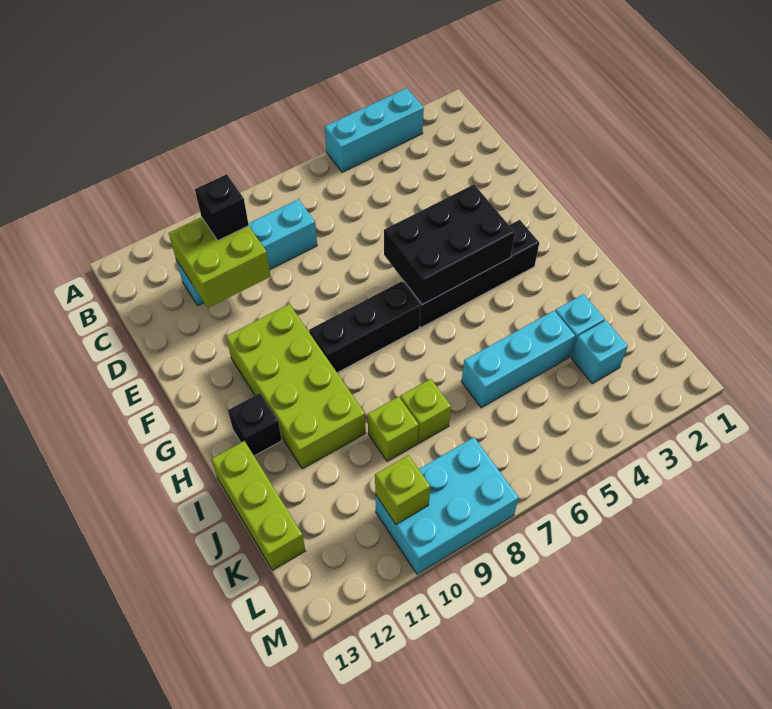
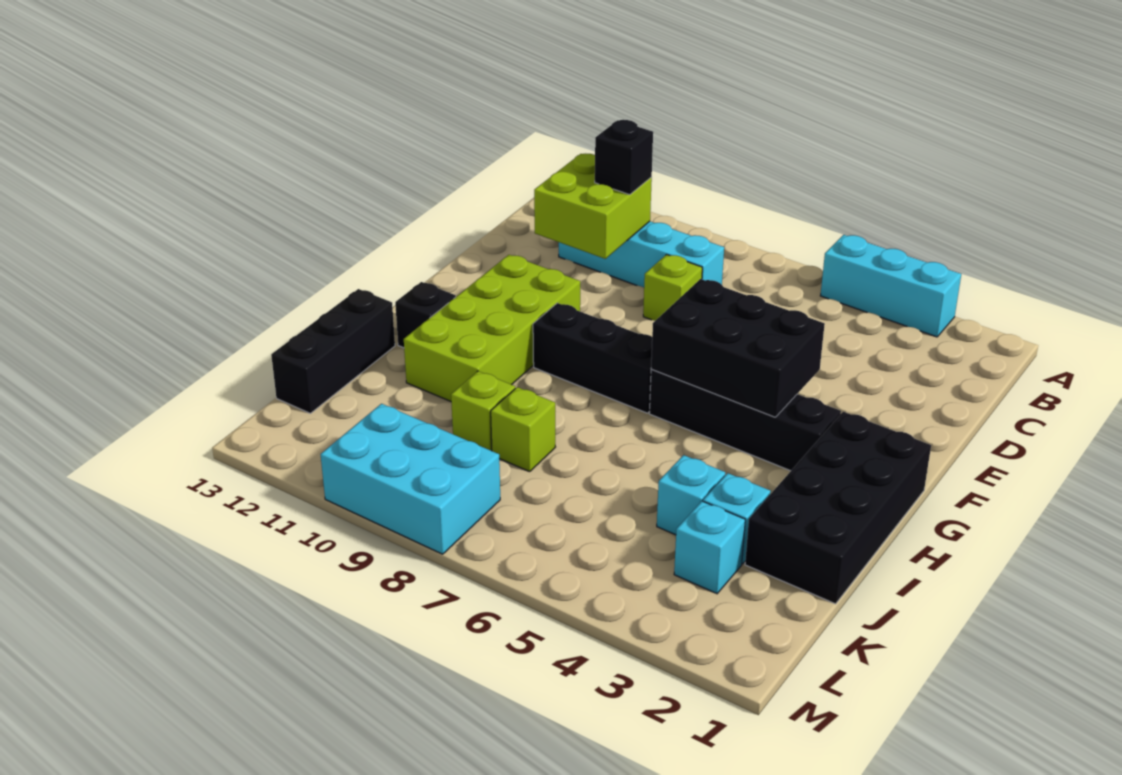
none -> black brick G1:J2 level 1
lime brick I13:K13 level 1 -> black brick I13:K13 level 1
cyan brick J4:J6 level 1 -> cyan brick J4 level 1
lime brick L10 level 2 -> lime brick D8 level 1

